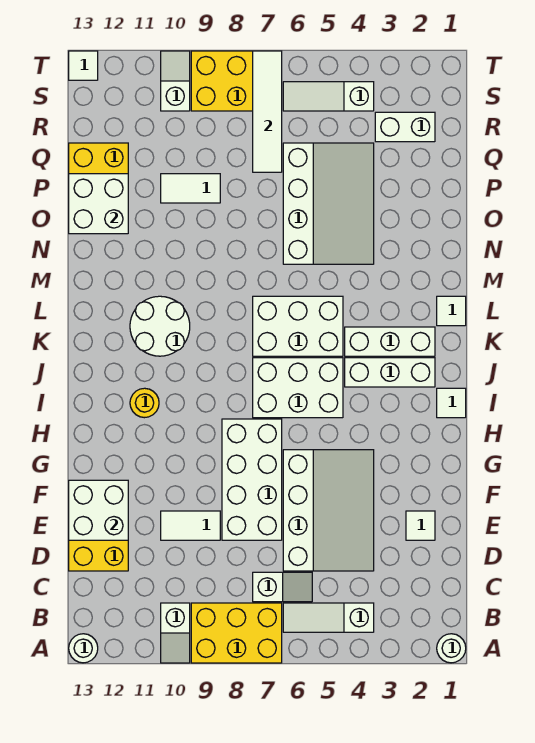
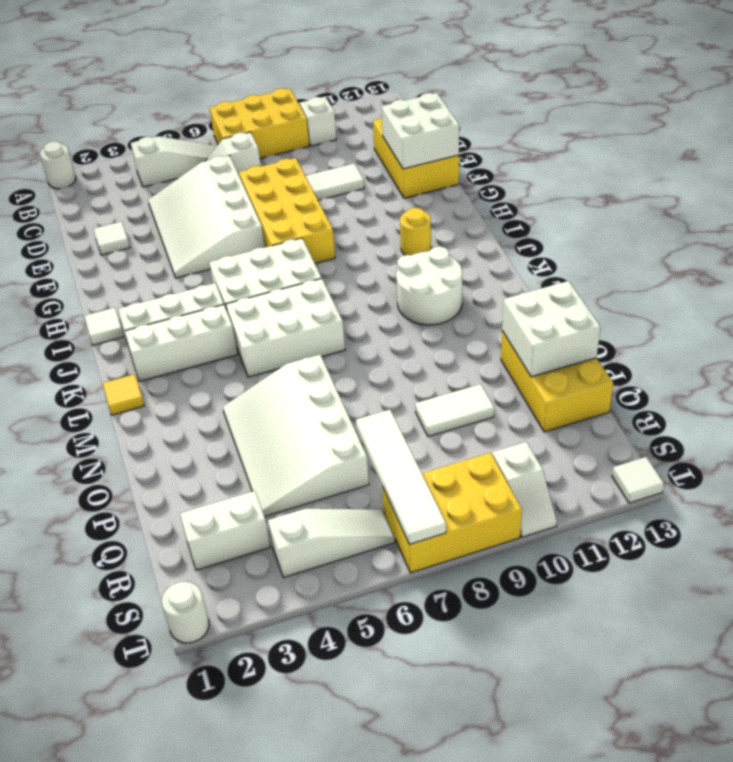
white round brick A13 level 1 -> white round brick T1 level 1
white brick E7:H8 level 1 -> yellow brick E7:H8 level 1
white tile L1 level 1 -> yellow tile L1 level 1

